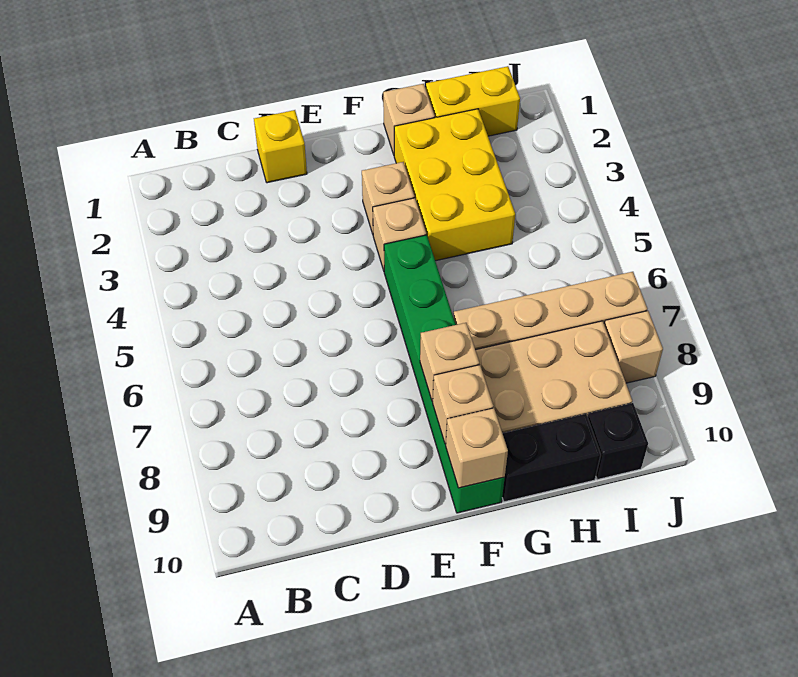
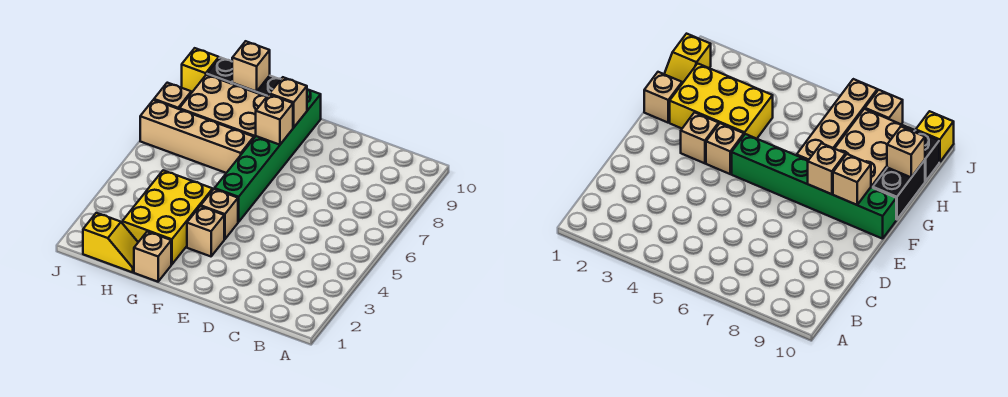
yellow brick D1 level 1 -> yellow brick J10 level 1
tan brick F10 level 2 -> tan brick H10 level 2
yellow brick H1:I1 level 1 -> yellow slope H1:I1 level 1 top I

